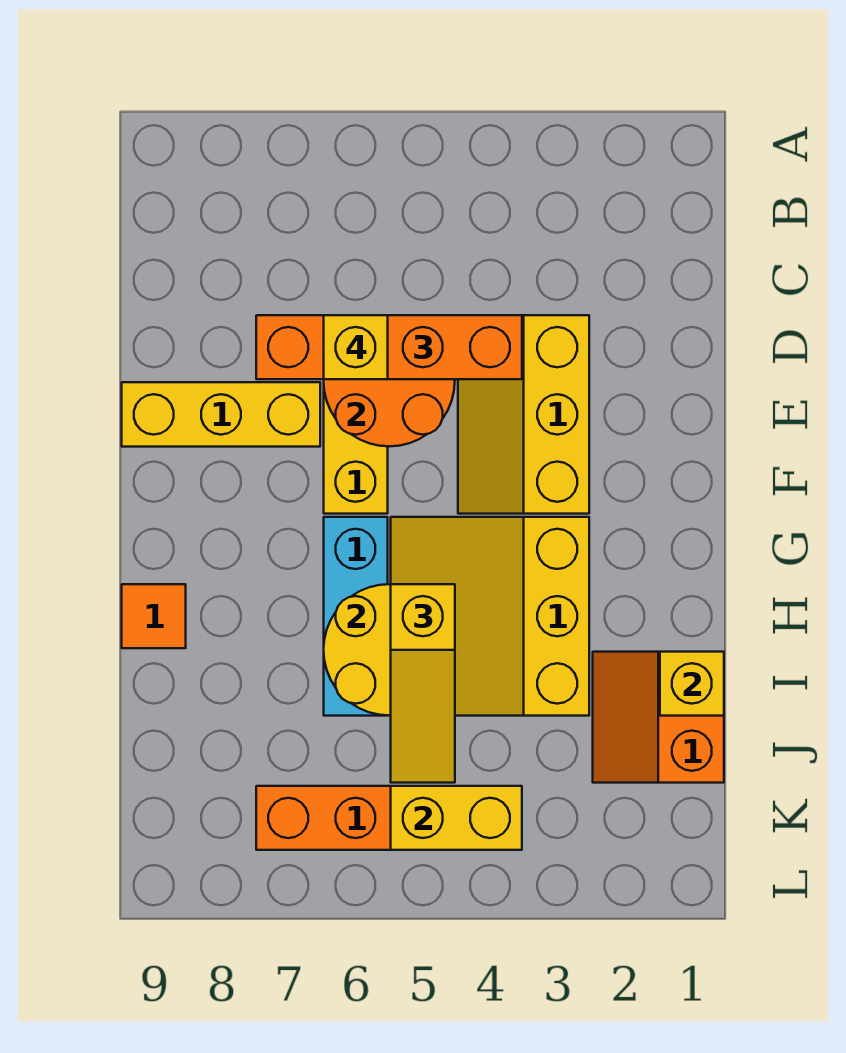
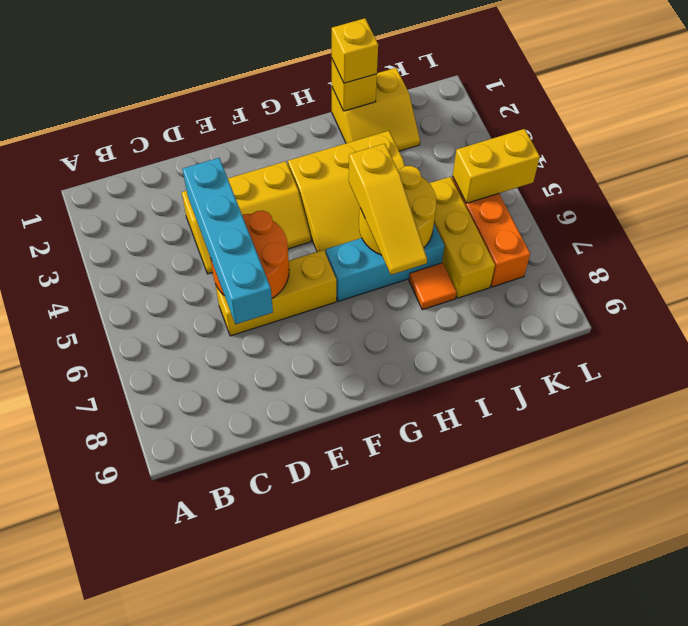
orange brick D4:D7 level 3 -> cyan brick D4:D7 level 3
yellow brick D6 level 4 -> yellow brick I1 level 3
yellow brick E7:E9 level 1 -> yellow brick J5:J7 level 1
yellow slope H5:J5 level 3 top H -> yellow slope H5:H7 level 3 top 5
orange tile H9 level 1 -> orange tile I7 level 1
orange slope I1:J2 level 1 top 1 -> yellow slope I1:J2 level 1 top 1
yellow brick K4:K5 level 2 -> yellow brick K5:L5 level 2

